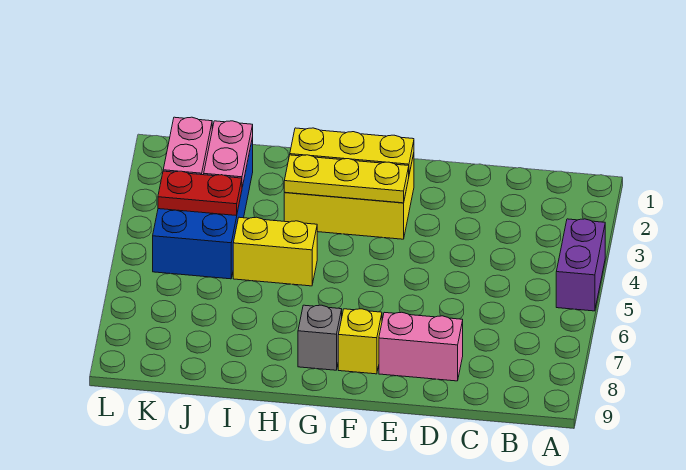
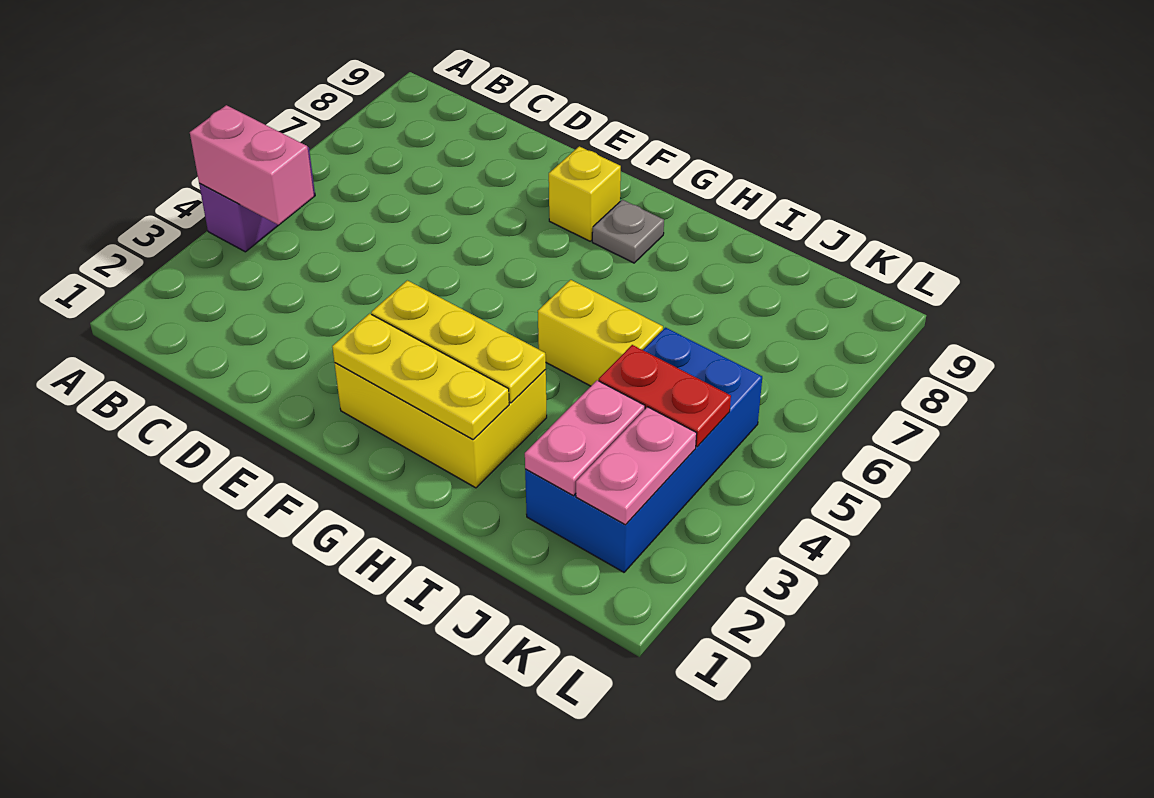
pink brick D8:E8 level 1 -> pink brick A4:B4 level 2
grey brick G8 level 1 -> grey plate G8 level 1

